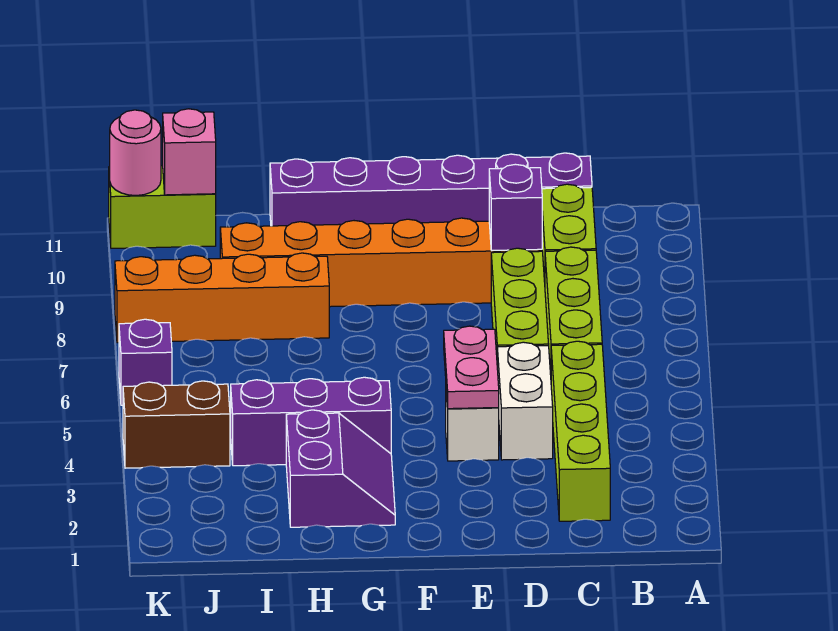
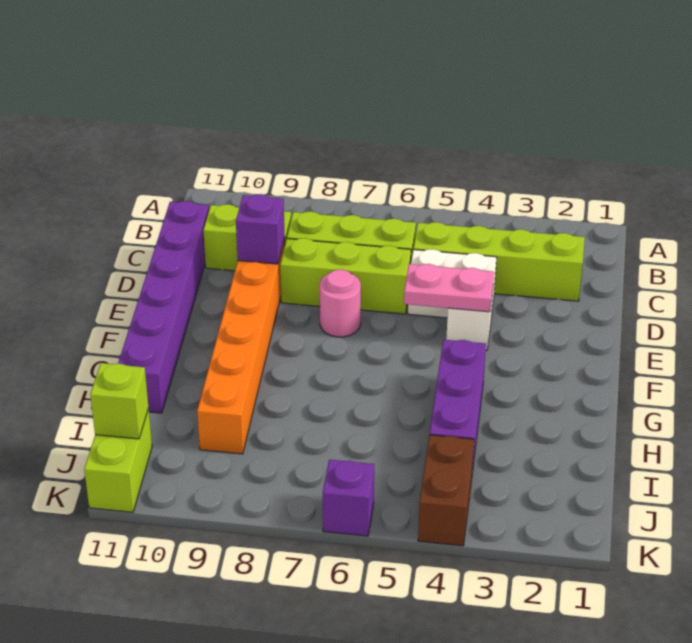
purple slope G2:H3 level 1 top H -> none
orange brick H8:K8 level 1 -> none
pink brick J11 level 2 -> lime brick J11 level 2
pink round brick K11 level 2 -> pink round brick E7 level 1

